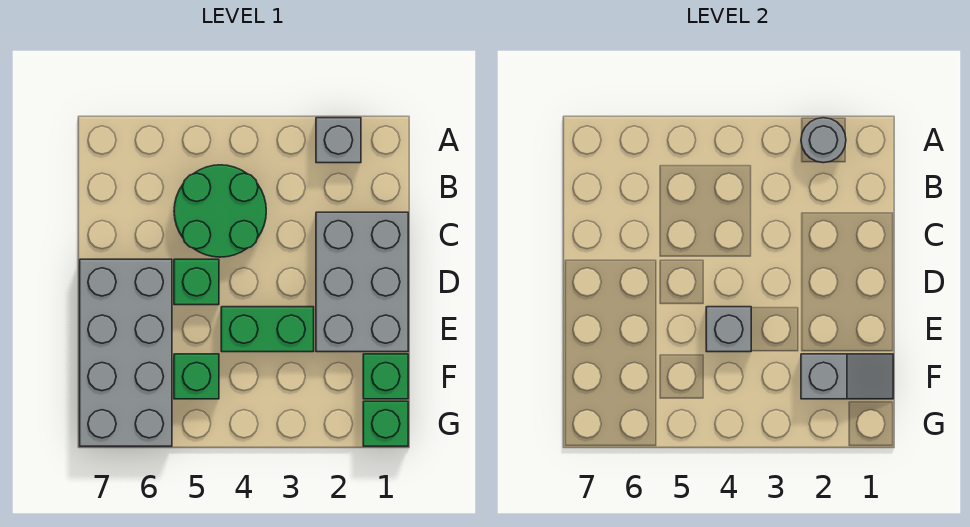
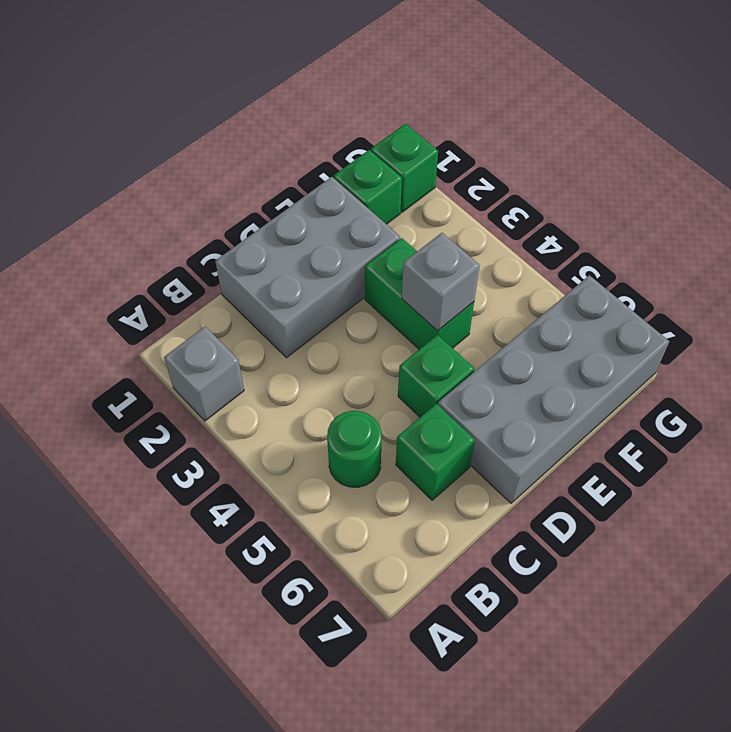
grey round brick A2 level 2 -> none
green round brick B4:C5 level 1 -> green round brick B5 level 1
grey slope F1:F2 level 2 top 2 -> none
green brick F5 level 1 -> green brick C6 level 1

